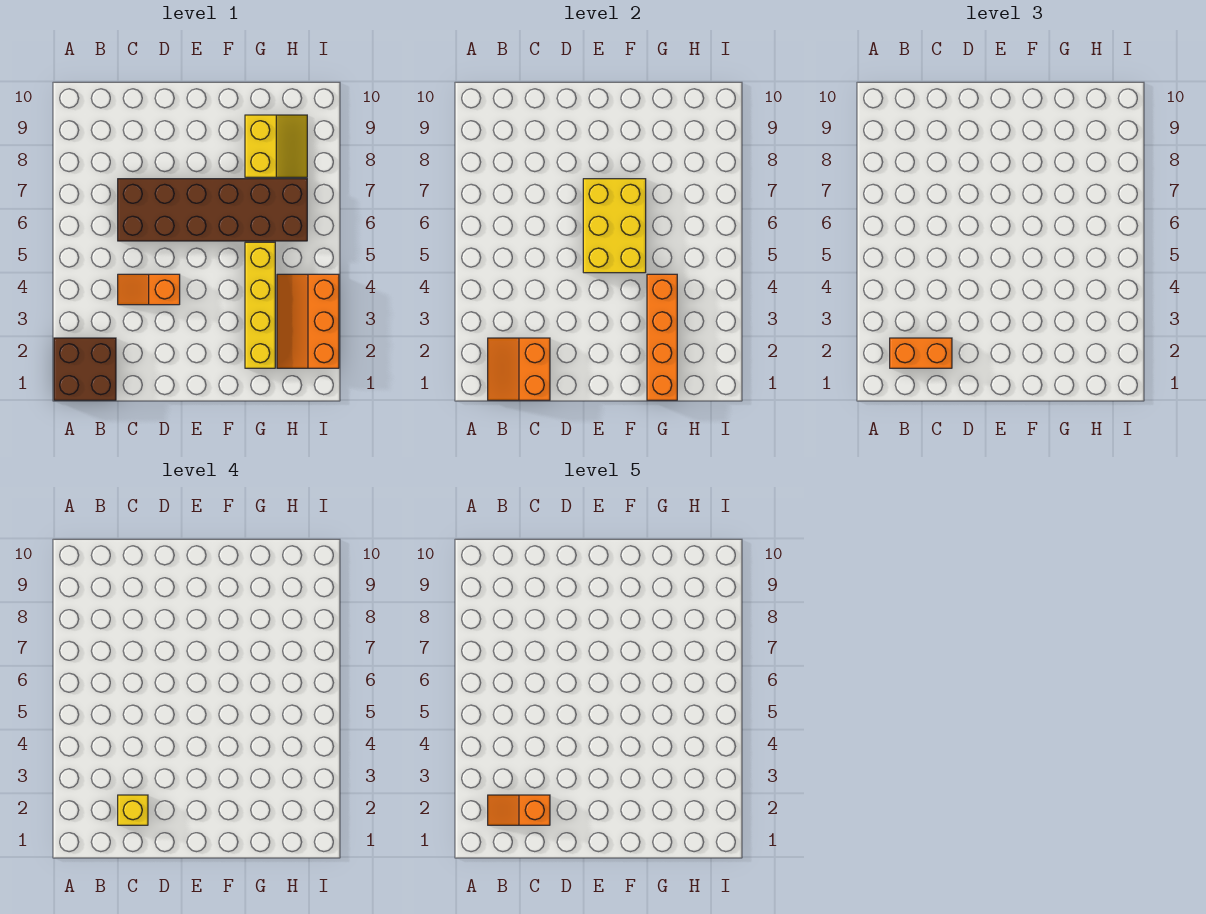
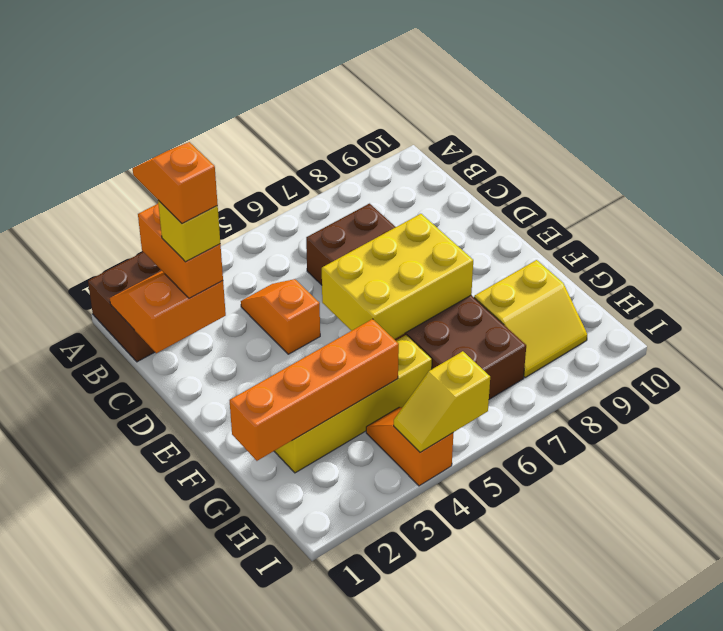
orange slope H2:I4 level 1 top I -> orange slope H4:I4 level 1 top I
none -> yellow slope I4:I5 level 2 top 5

